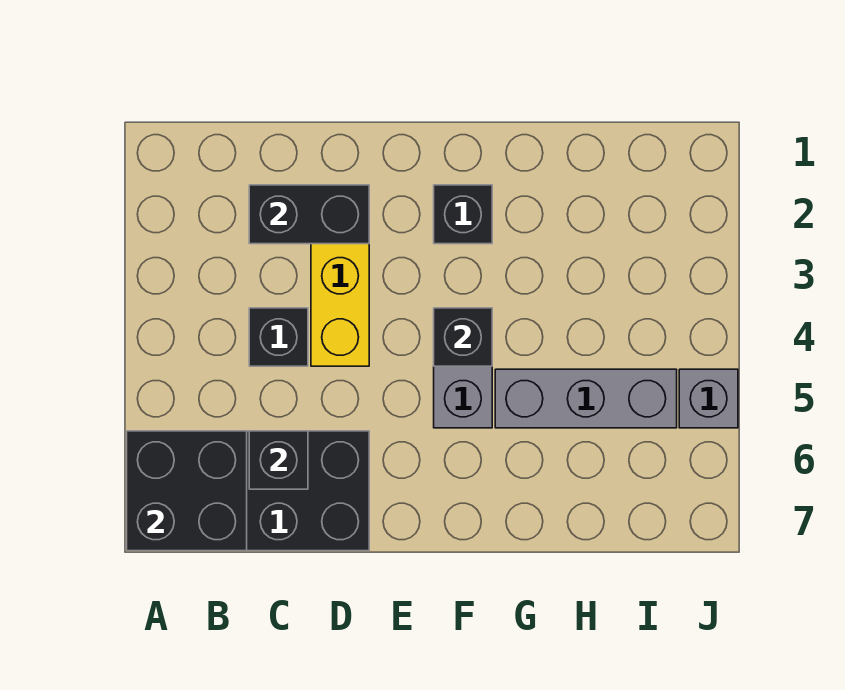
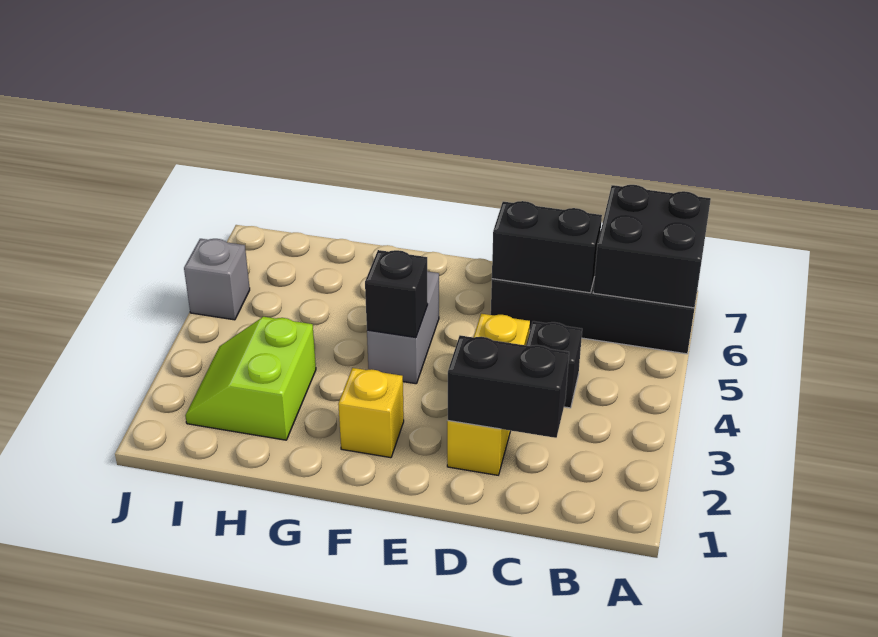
black brick C6 level 2 -> black brick C6:D6 level 2
black brick F2 level 1 -> yellow brick F2 level 1
grey brick G5:I5 level 1 -> none
none -> lime slope H2:I3 level 1 top H

